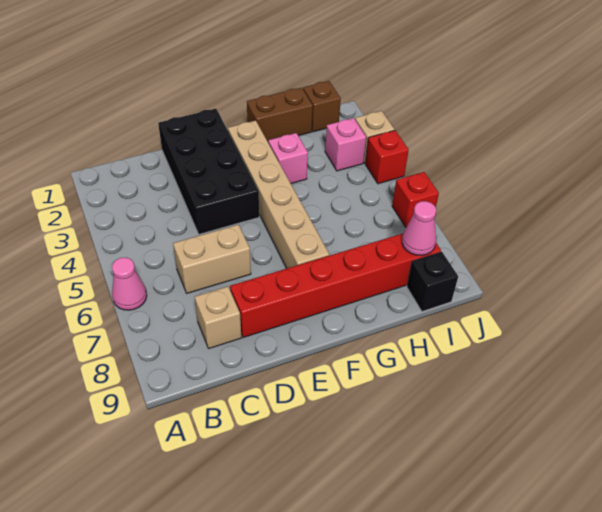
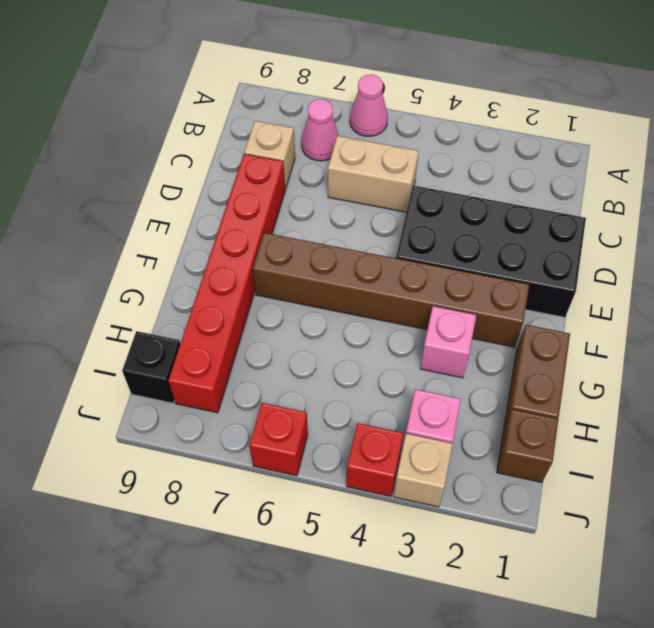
tan brick C6:D6 level 1 -> tan brick C5:C6 level 1
tan brick F2:F7 level 1 -> brown brick F2:F7 level 1
pink cone I8 level 2 -> pink cone B7 level 1

